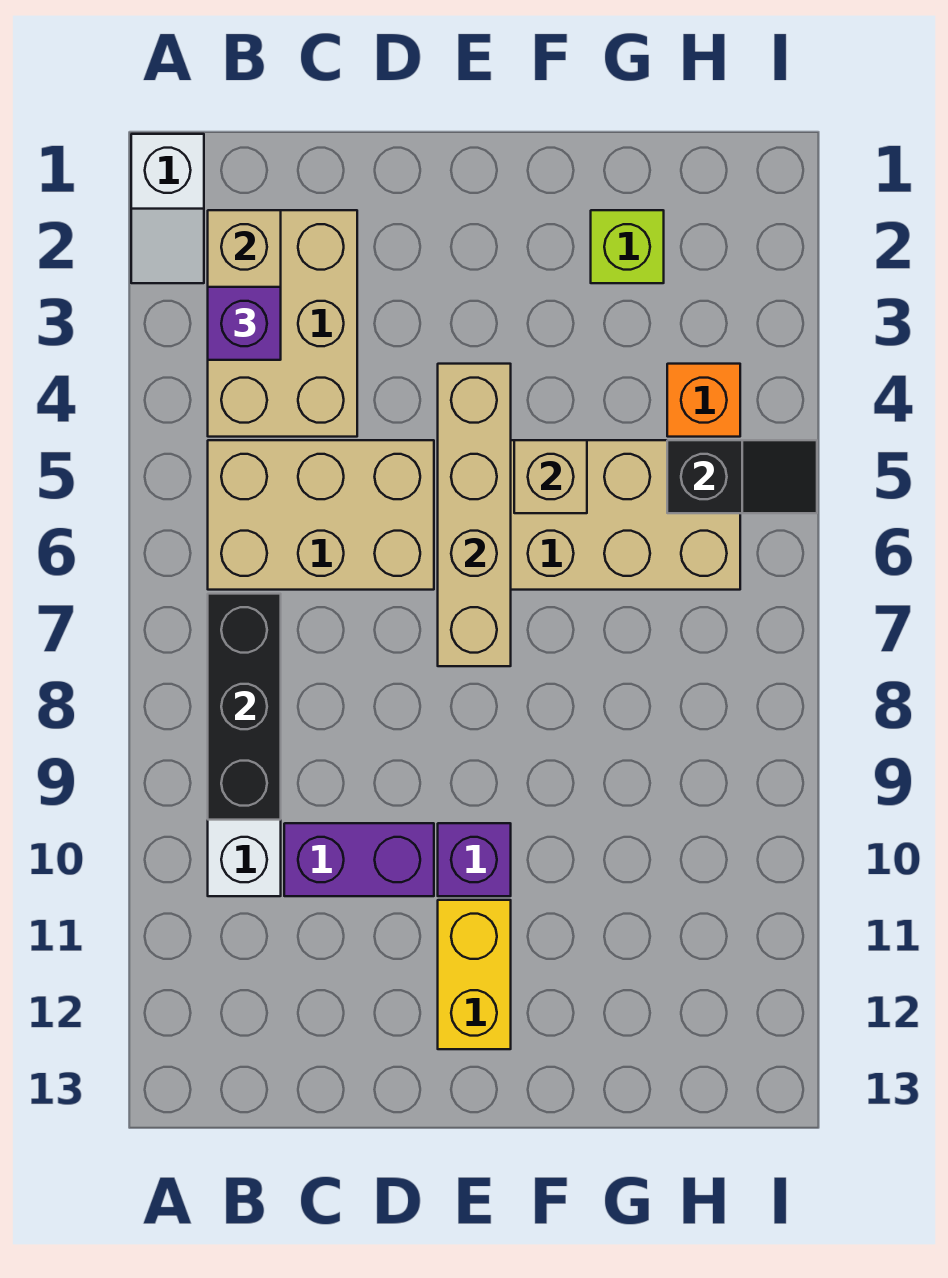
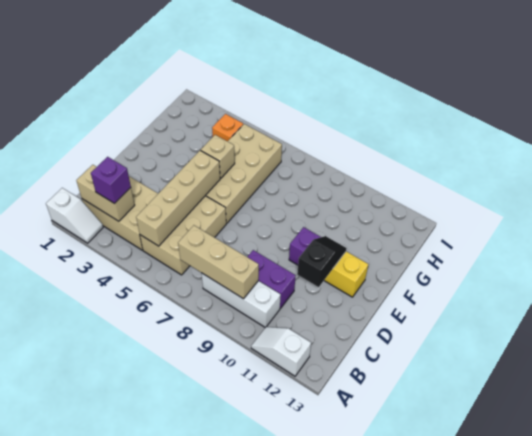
none -> white slope A11:A12 level 1 top 12
black brick B7:B9 level 2 -> tan brick B7:B9 level 2
purple brick C10:D10 level 1 -> purple brick C9:C10 level 1
tan brick E4:E7 level 2 -> tan brick B5:E5 level 2
lime brick G2 level 1 -> none
black slope H5:I5 level 2 top H -> black slope D11:E11 level 2 top D

